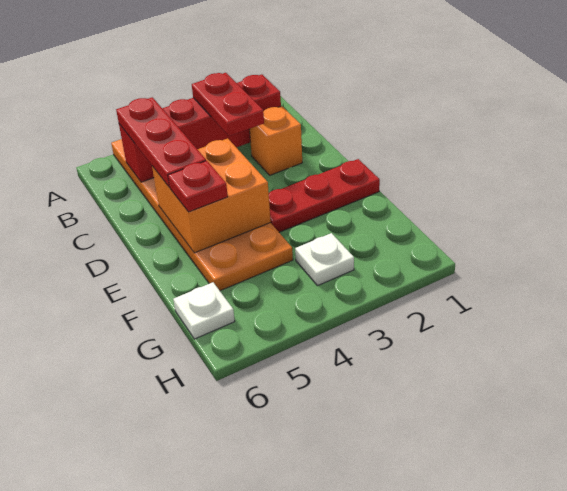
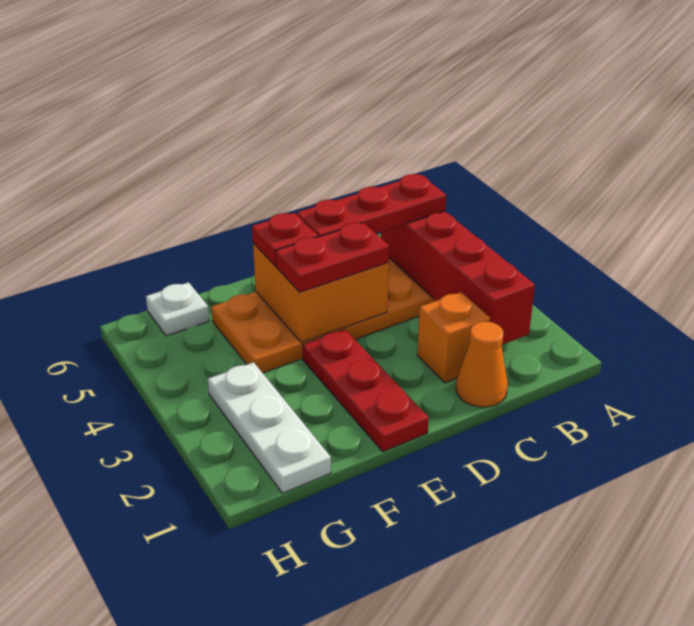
red plate B3:C3 level 3 -> red plate D4:E4 level 3
none -> orange cone C1 level 1
white plate G3 level 1 -> white plate G1:G3 level 1

